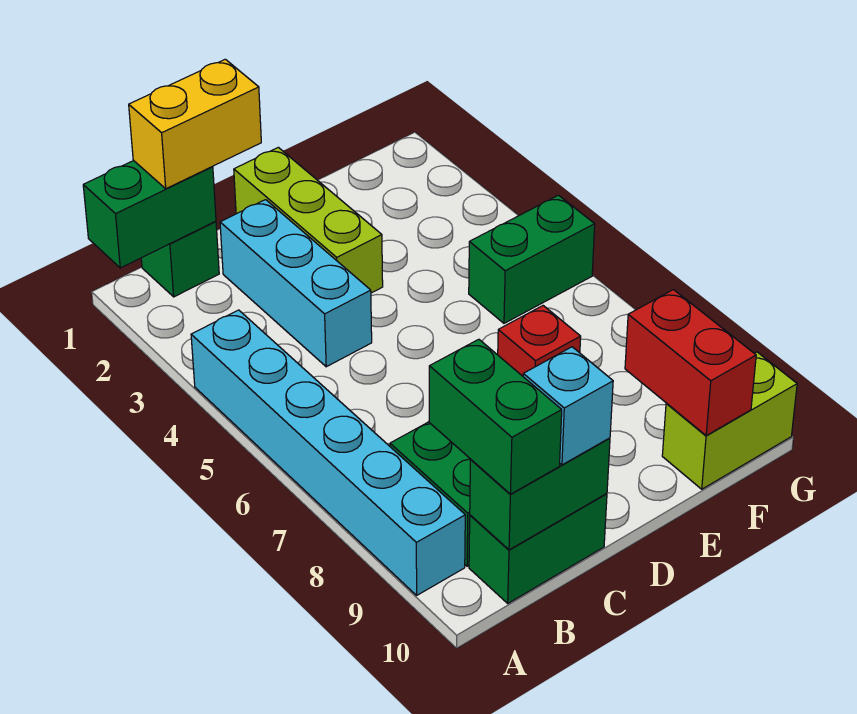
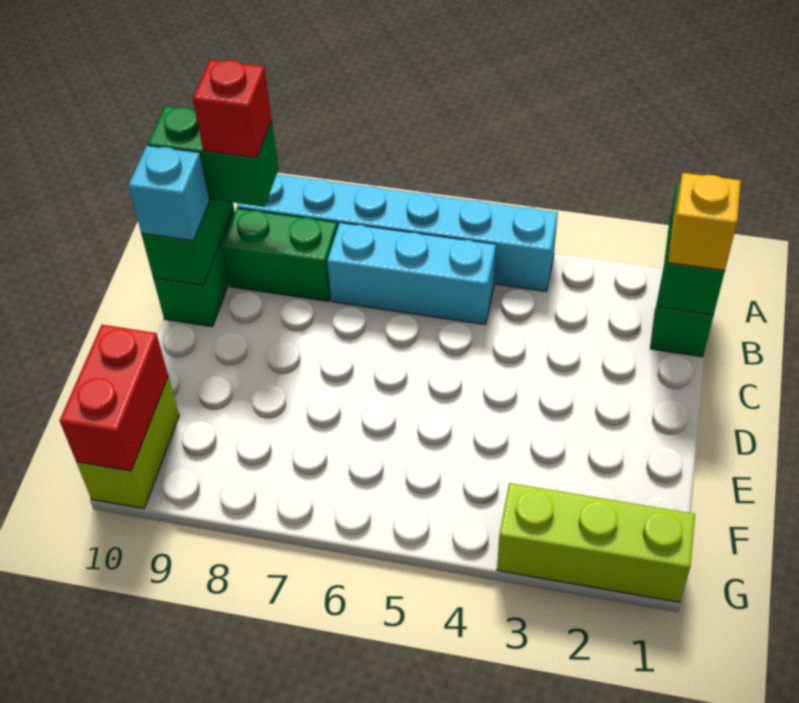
yellow brick B1:C1 level 3 -> yellow brick B1 level 3
cyan brick C2:C4 level 1 -> cyan brick B5:B7 level 1
lime brick D1:D3 level 1 -> lime brick G1:G3 level 1
red brick E7 level 1 -> red brick B9 level 4
green brick F5:G5 level 1 -> none
red brick F9:F10 level 2 -> red brick F10:G10 level 2

